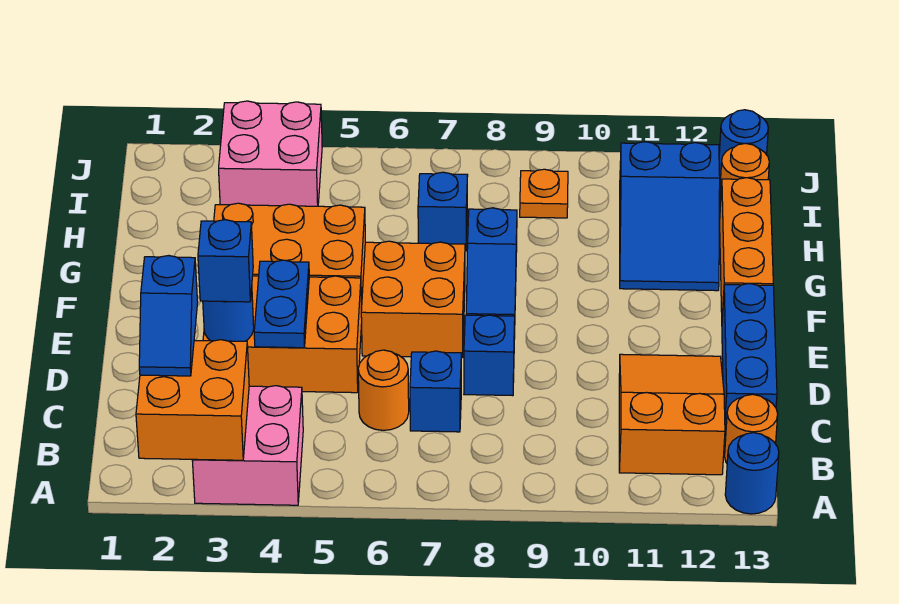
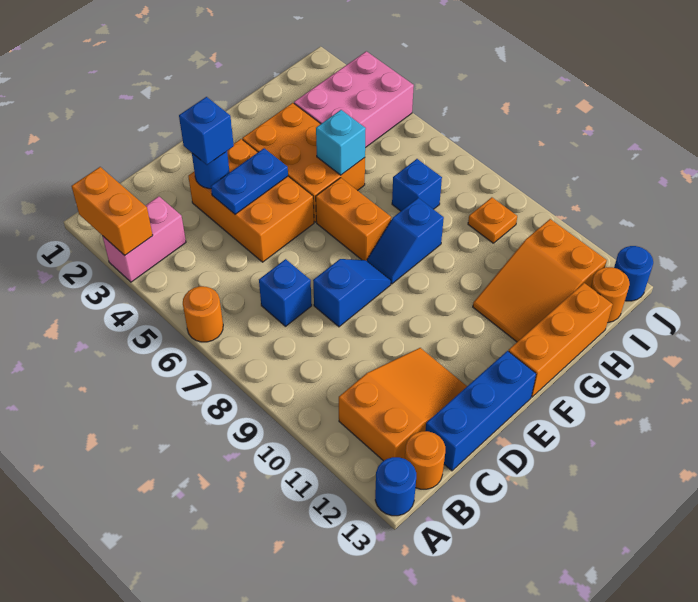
orange brick A2:B3 level 2 -> orange brick A2:A3 level 2
pink brick A3:B4 level 1 -> pink brick A3:B3 level 1
blue slope B2:C2 level 3 top C -> none
orange round brick C6 level 1 -> orange round brick A6 level 1
orange brick E6:F7 level 1 -> orange brick F6:F7 level 1
none -> cyan brick G5 level 2
blue slope G11:I12 level 1 top I -> orange slope G11:I12 level 1 top I
pink brick I3:J4 level 1 -> pink brick H3:J4 level 1

